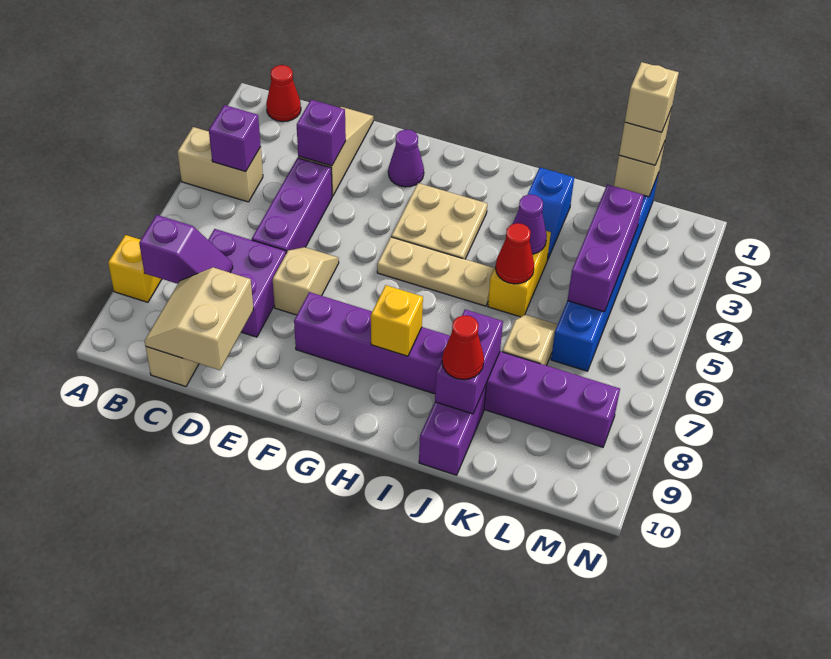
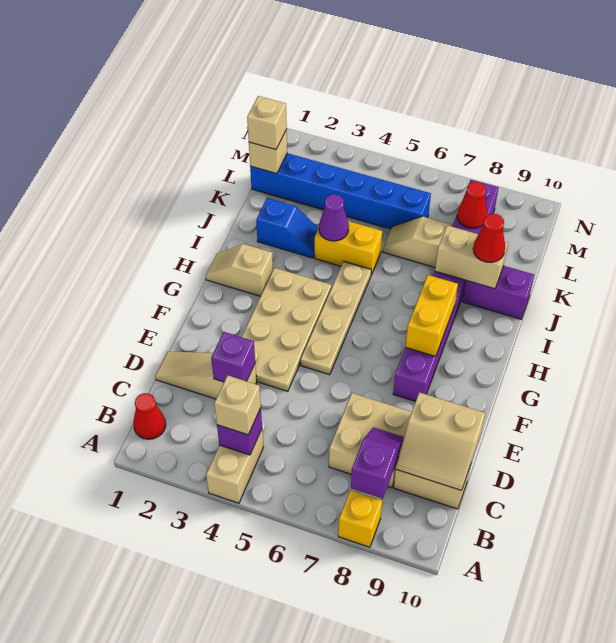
purple brick C7:D8 level 1 -> tan brick C7:D8 level 1
purple brick D4:D6 level 1 -> none
tan slope E6:E7 level 1 top 7 -> tan slope H1:H2 level 1 top 2
purple cone F2 level 1 -> none
tan plate G3:H4 level 1 -> tan plate E3:H4 level 1
tan plate G5:I5 level 1 -> tan plate F5:I5 level 1
yellow brick H8 level 2 -> yellow brick G8:H8 level 2
red cone J5 level 2 -> red cone L8 level 2
purple brick J8:J9 level 2 -> tan brick J8:J9 level 2
tan brick L1 level 4 -> tan brick B4 level 3
purple brick L3:L5 level 2 -> none

